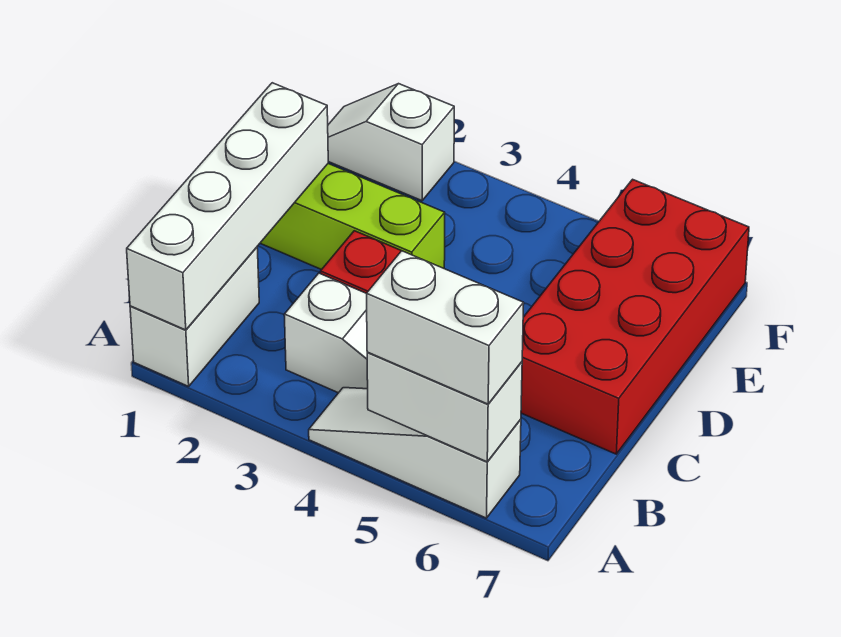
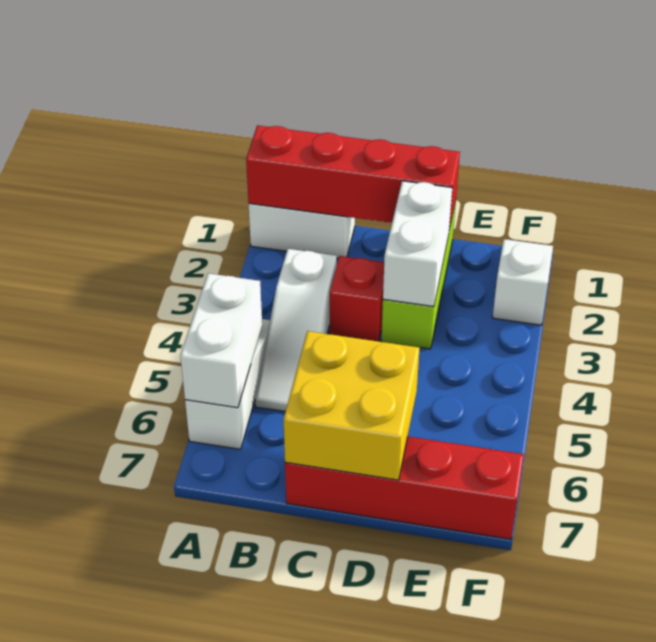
white brick A1:D1 level 2 -> red brick A1:D1 level 2
white brick A5:A6 level 3 -> white brick D2:D3 level 2
red brick C6:F7 level 1 -> red brick C7:F7 level 1
none -> yellow brick C6:D7 level 2

